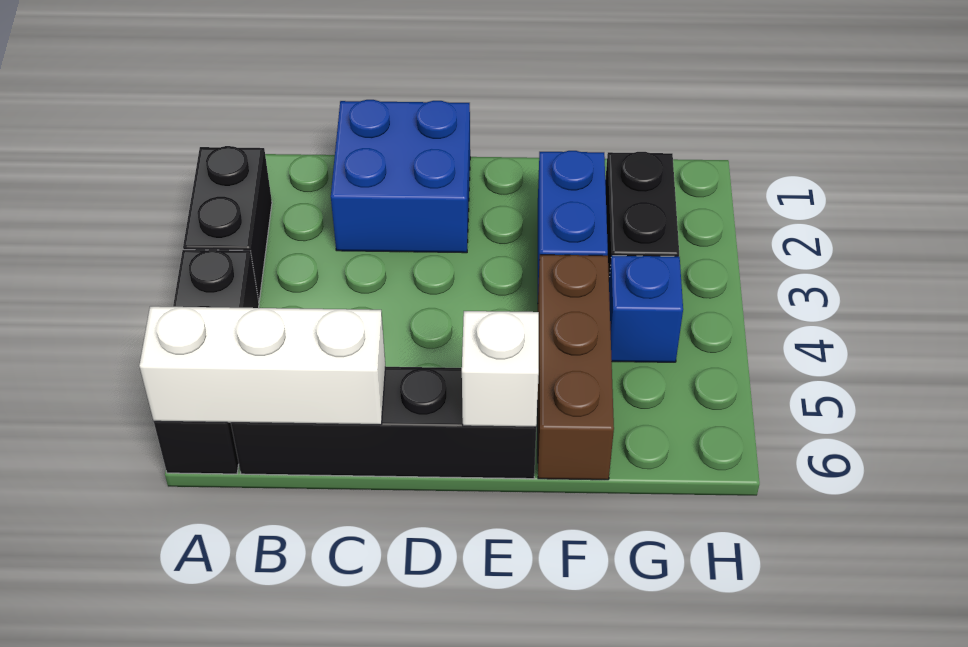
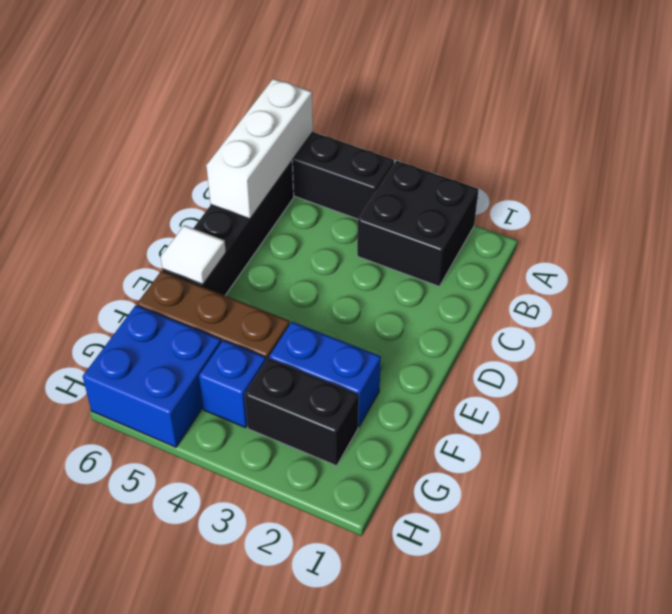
black brick A2:A3 level 1 -> black brick A2:B3 level 1
blue brick C1:D2 level 1 -> blue brick G5:H6 level 1
white brick E6 level 2 -> white tile E6 level 2

